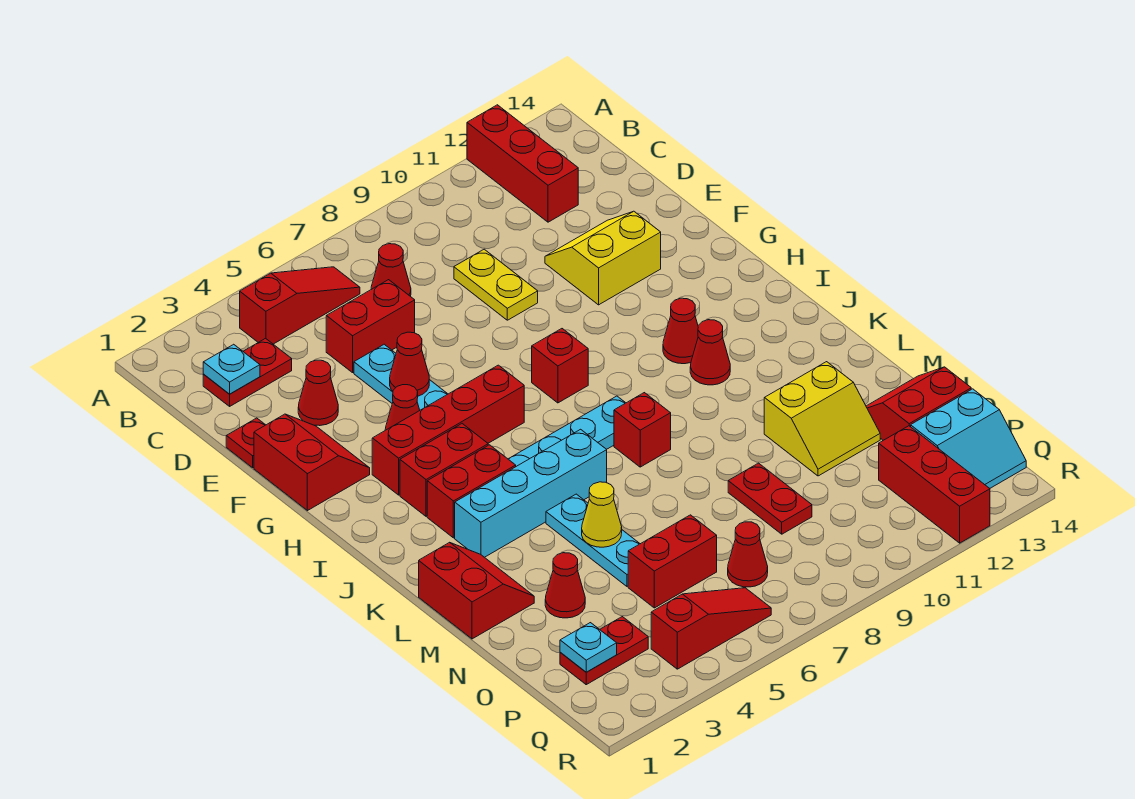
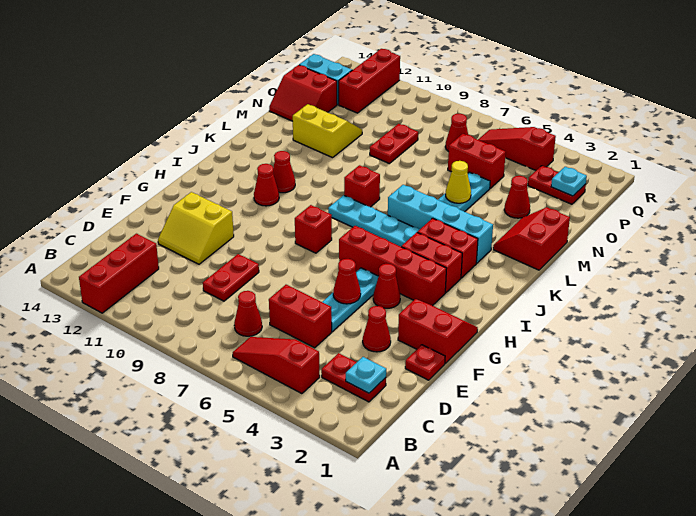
yellow plate D9:E9 level 1 -> red plate D9:E9 level 1
red slope F1:G2 level 1 top 1 -> red slope F1:G2 level 1 top F

